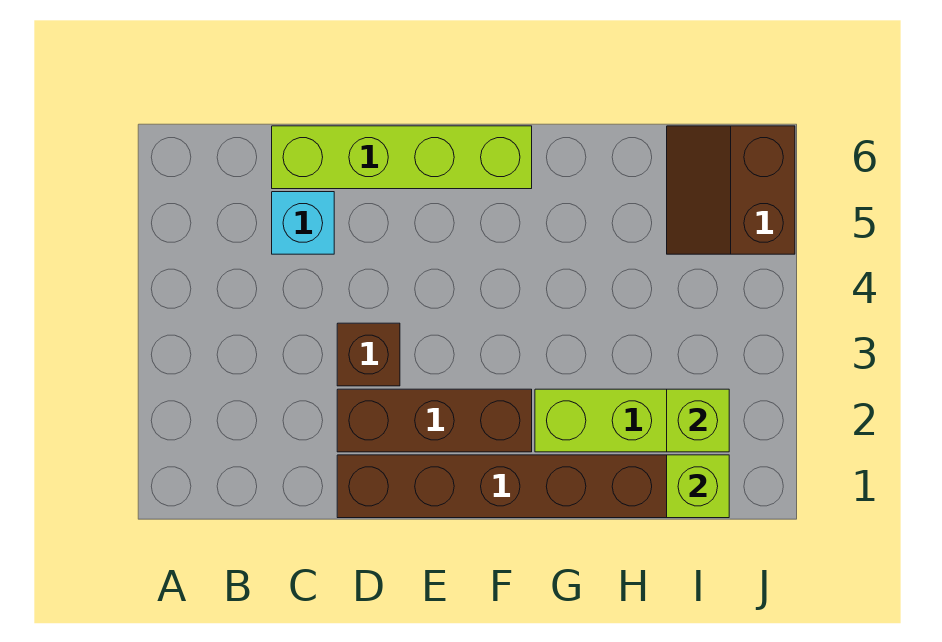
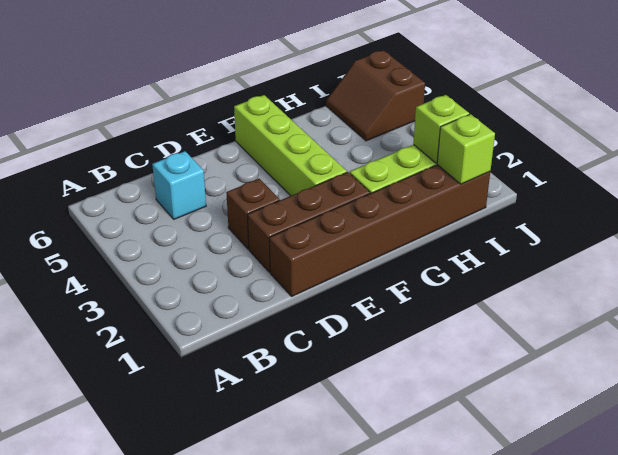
lime brick C6:F6 level 1 -> lime brick F3:F6 level 1

